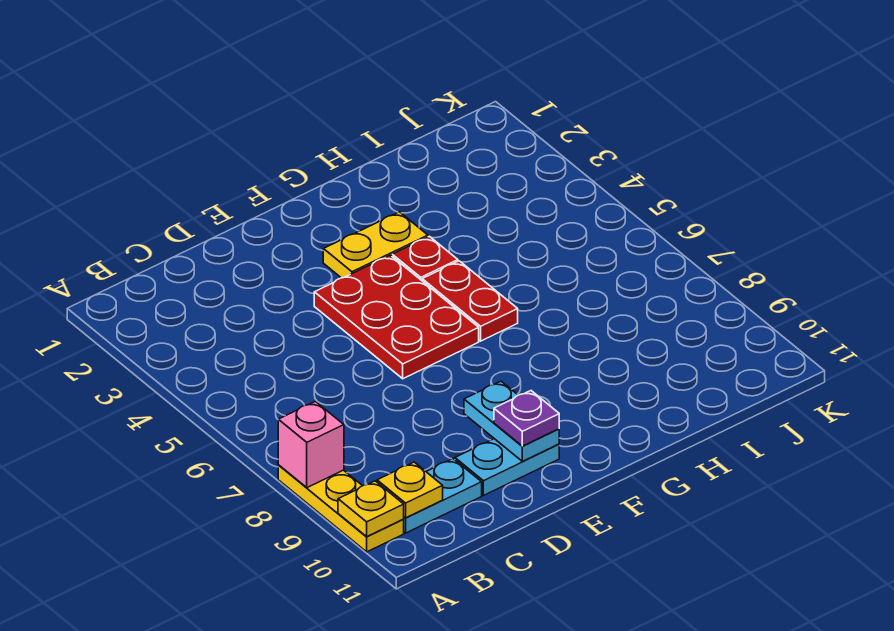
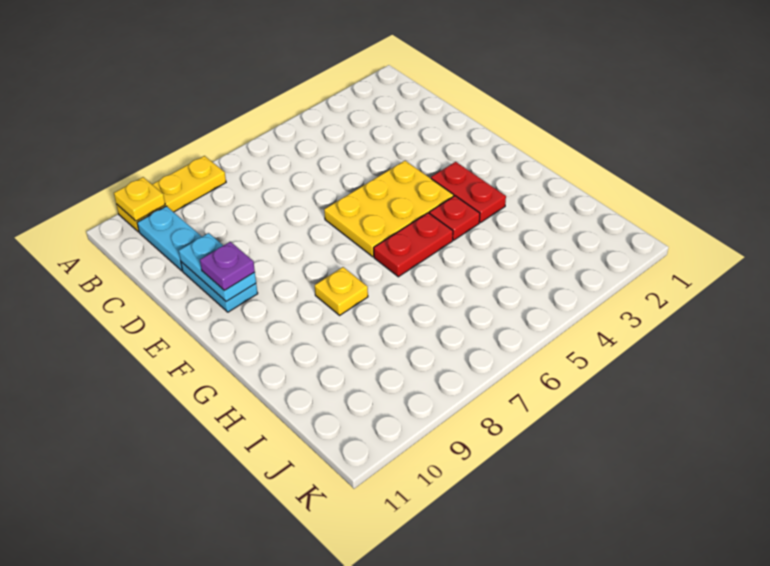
pink brick A8 level 2 -> none
yellow plate B10 level 2 -> yellow plate G8 level 1
red plate E4:F6 level 1 -> yellow plate E4:F6 level 1
cyan plate E9:E10 level 2 -> cyan plate D10:E10 level 2
yellow plate F3:G3 level 1 -> red plate F3:G3 level 1

